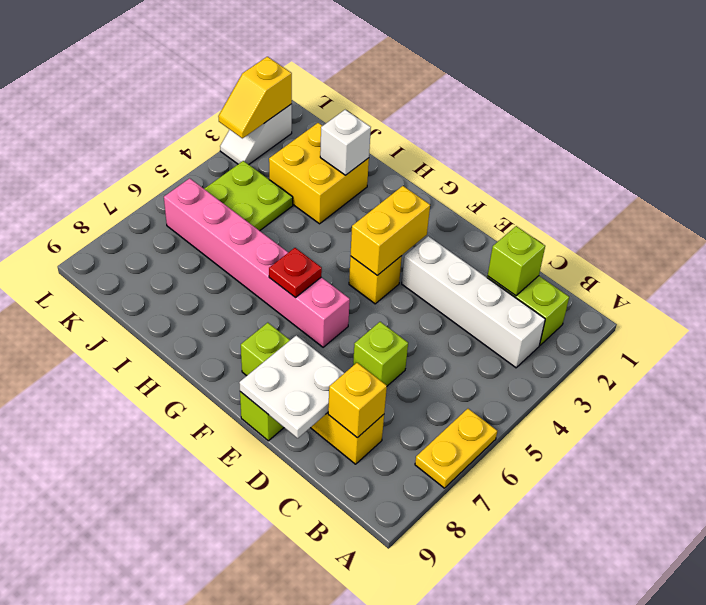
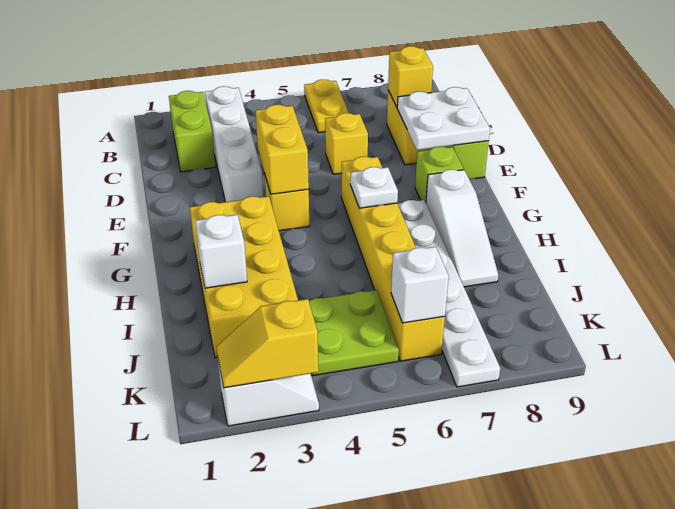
yellow plate A6:A7 level 1 -> yellow plate A6:B6 level 1
lime brick C2 level 2 -> none
lime brick D6 level 1 -> yellow brick D6 level 1
yellow brick F3:F4 level 2 -> yellow brick E4:F4 level 2
pink brick F6:K6 level 1 -> yellow brick F6:K6 level 1
red plate G6 level 2 -> white plate G6 level 2
none -> white plate G7:L7 level 1
none -> white slope G8:I8 level 1 top G
yellow brick I2:J3 level 1 -> yellow brick G2:J3 level 1
none -> white brick K6 level 2
yellow slope L2:L3 level 2 top 2 -> yellow slope L2:L3 level 2 top 3

